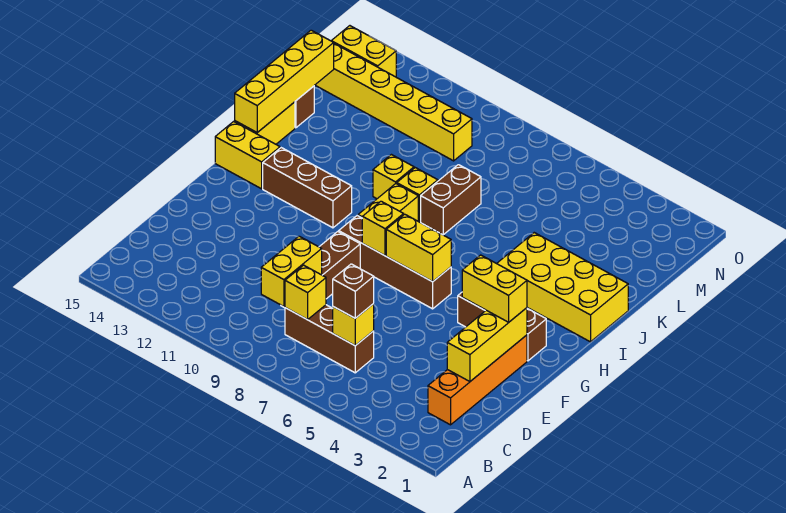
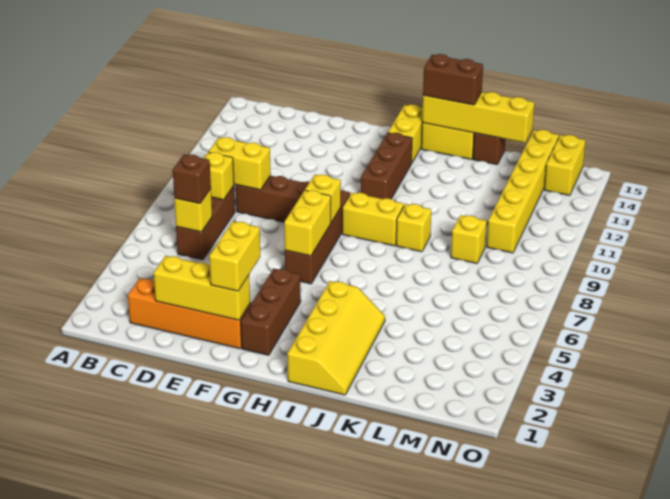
yellow brick I1:J4 level 1 -> yellow slope I1:J4 level 1 top I
brown brick J8:K8 level 1 -> brown brick I15:J15 level 3
yellow brick J10 level 1 -> yellow brick L9 level 1

